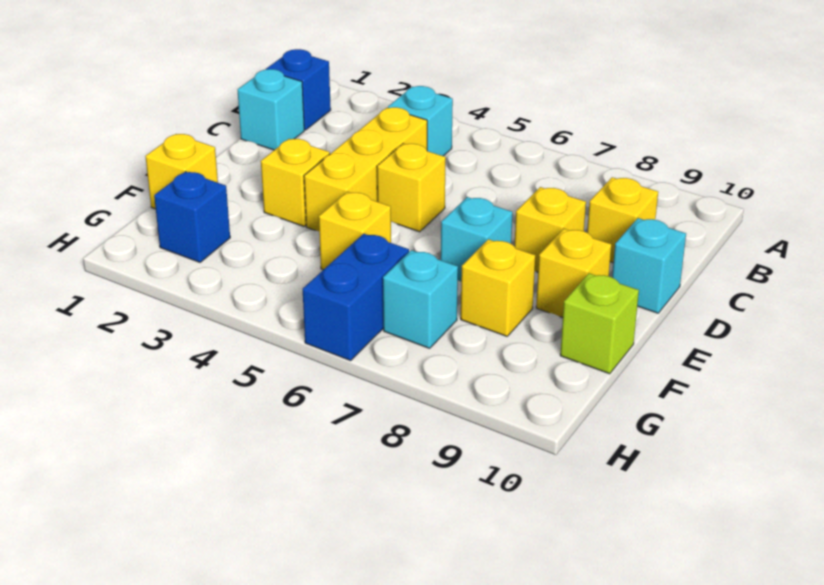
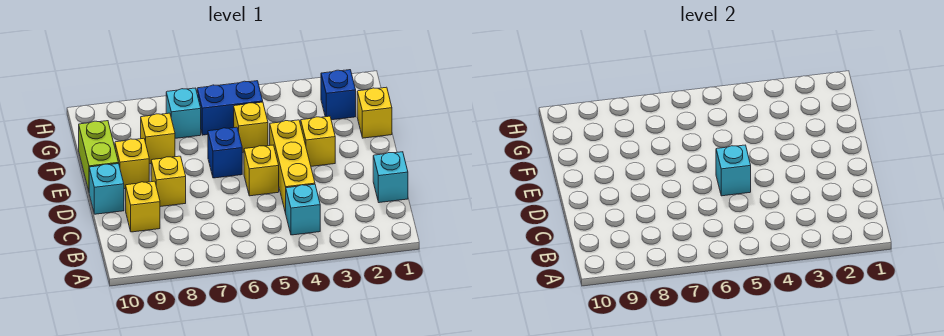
blue brick B1 level 1 -> blue brick E6 level 1
cyan brick E7 level 1 -> cyan brick D5 level 2
lime brick F10 level 1 -> lime brick E10:F10 level 1
blue brick G6:H6 level 1 -> blue brick G5:G6 level 1

